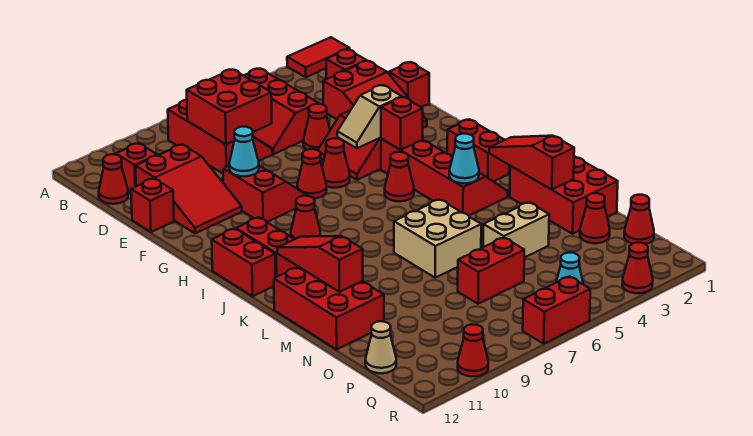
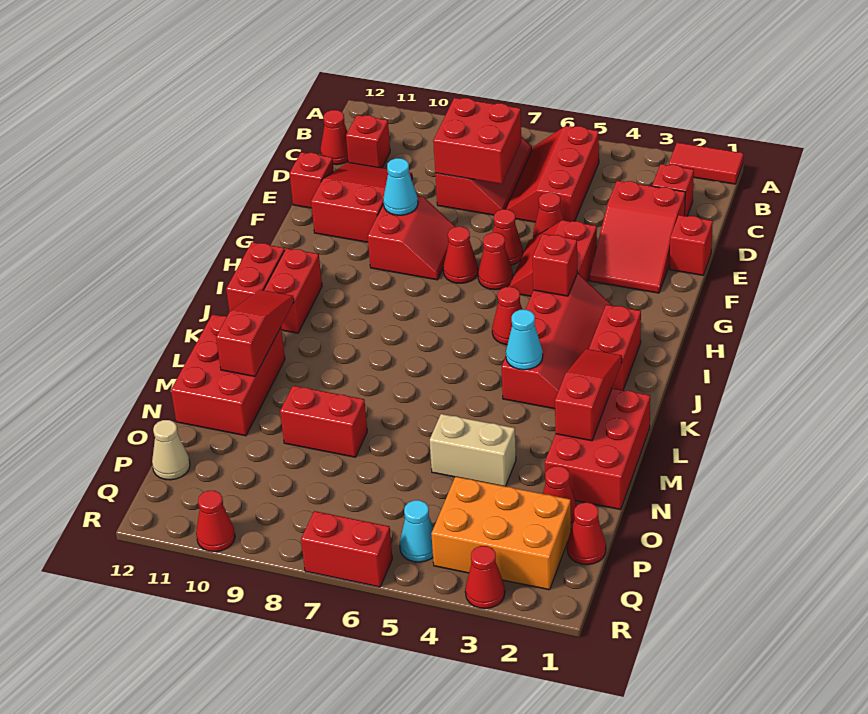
red slope D10:F11 level 1 top D -> red slope D10:F11 level 1 top F
tan slope G4:G5 level 2 top 4 -> none
red cone I9 level 1 -> red cone F6 level 1
tan brick L6:M7 level 1 -> none
red brick O6:O7 level 1 -> red brick N8:N9 level 1
none -> orange brick P2:Q4 level 1

